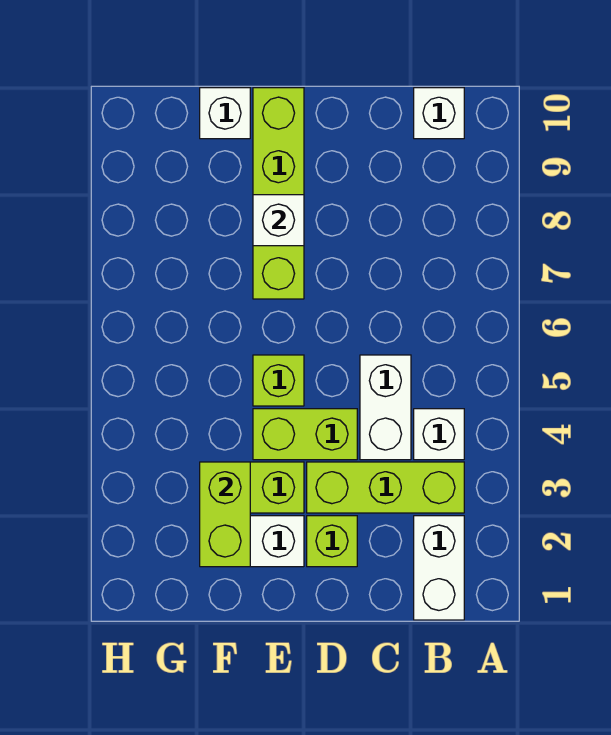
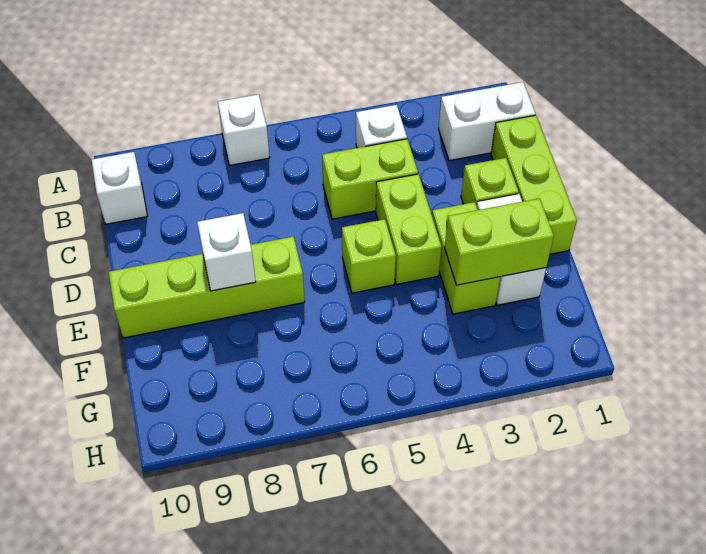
lime brick B3:D3 level 1 -> lime brick C1:E1 level 1
white brick C4:C5 level 1 -> lime brick C4:C5 level 1
white brick F10 level 1 -> white brick A7 level 1

